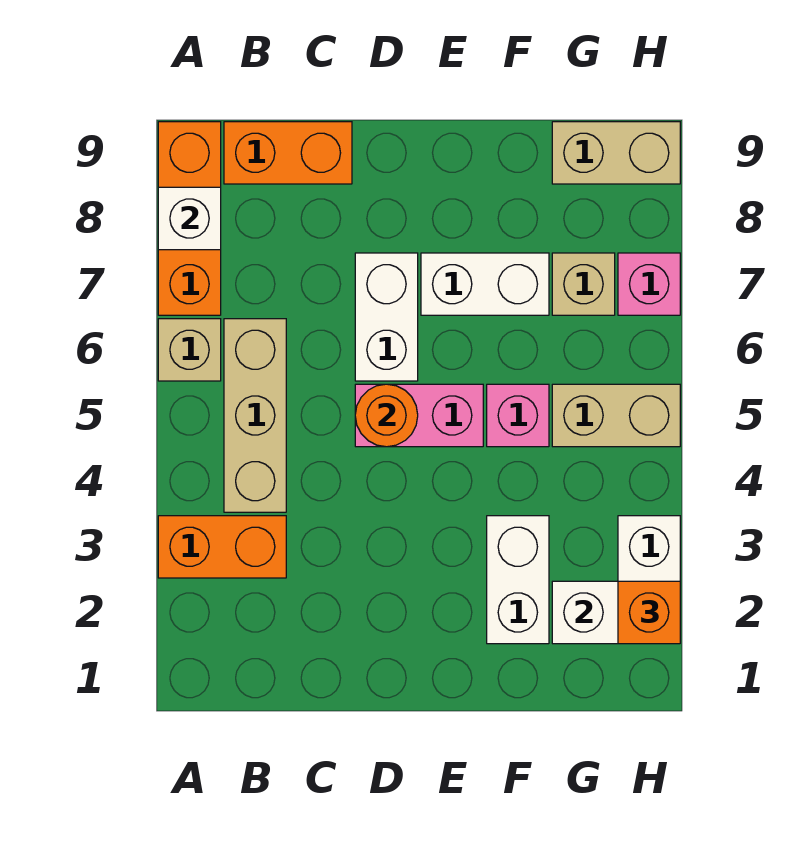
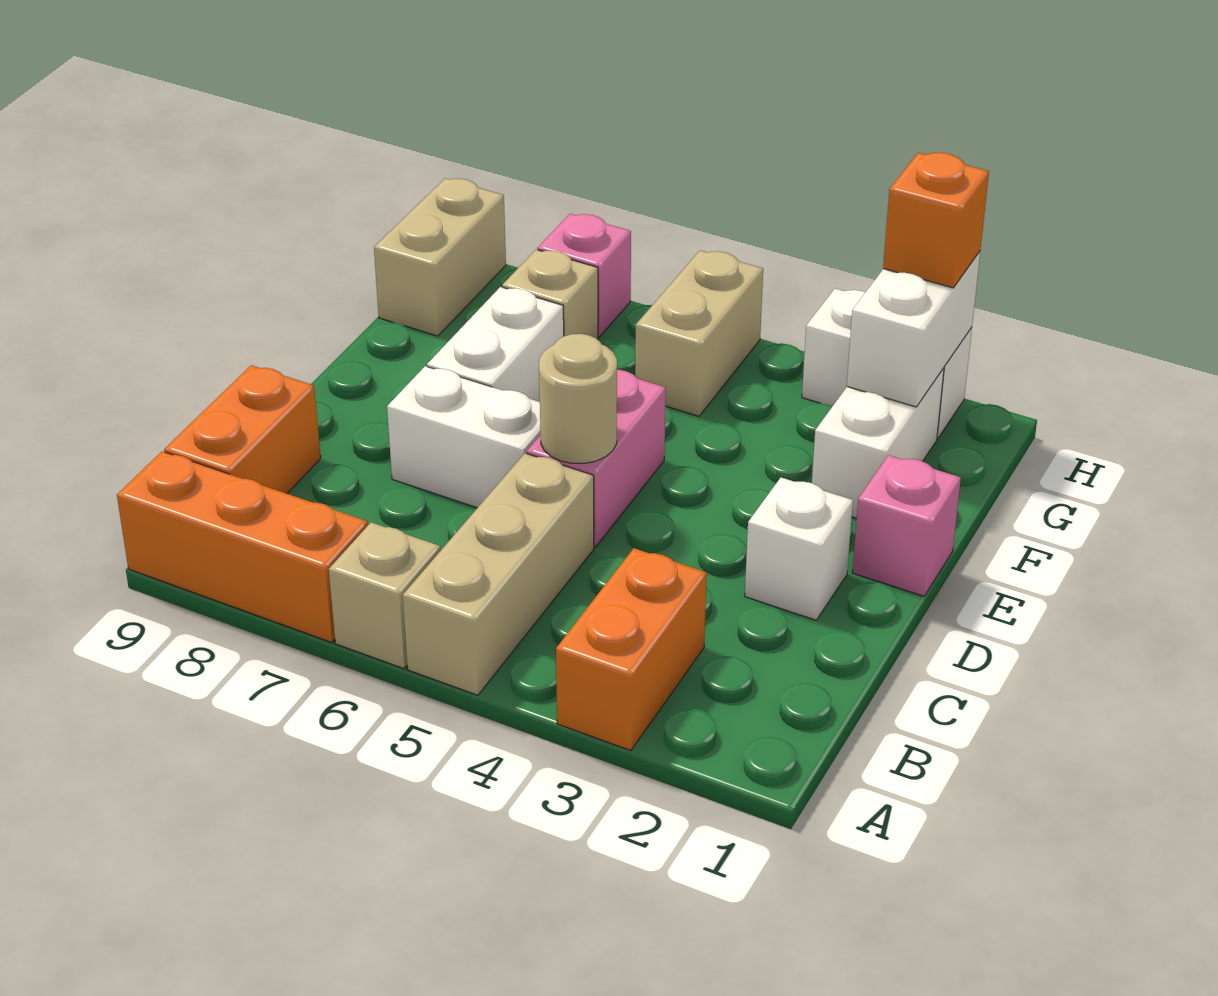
white brick A8 level 2 -> white brick D2 level 1
tan brick B4:B6 level 1 -> tan brick A5:C5 level 1
orange round brick D5 level 2 -> tan round brick D5 level 2
white brick F2:F3 level 1 -> white brick F2:G2 level 1
pink brick F5 level 1 -> pink brick E1 level 1

